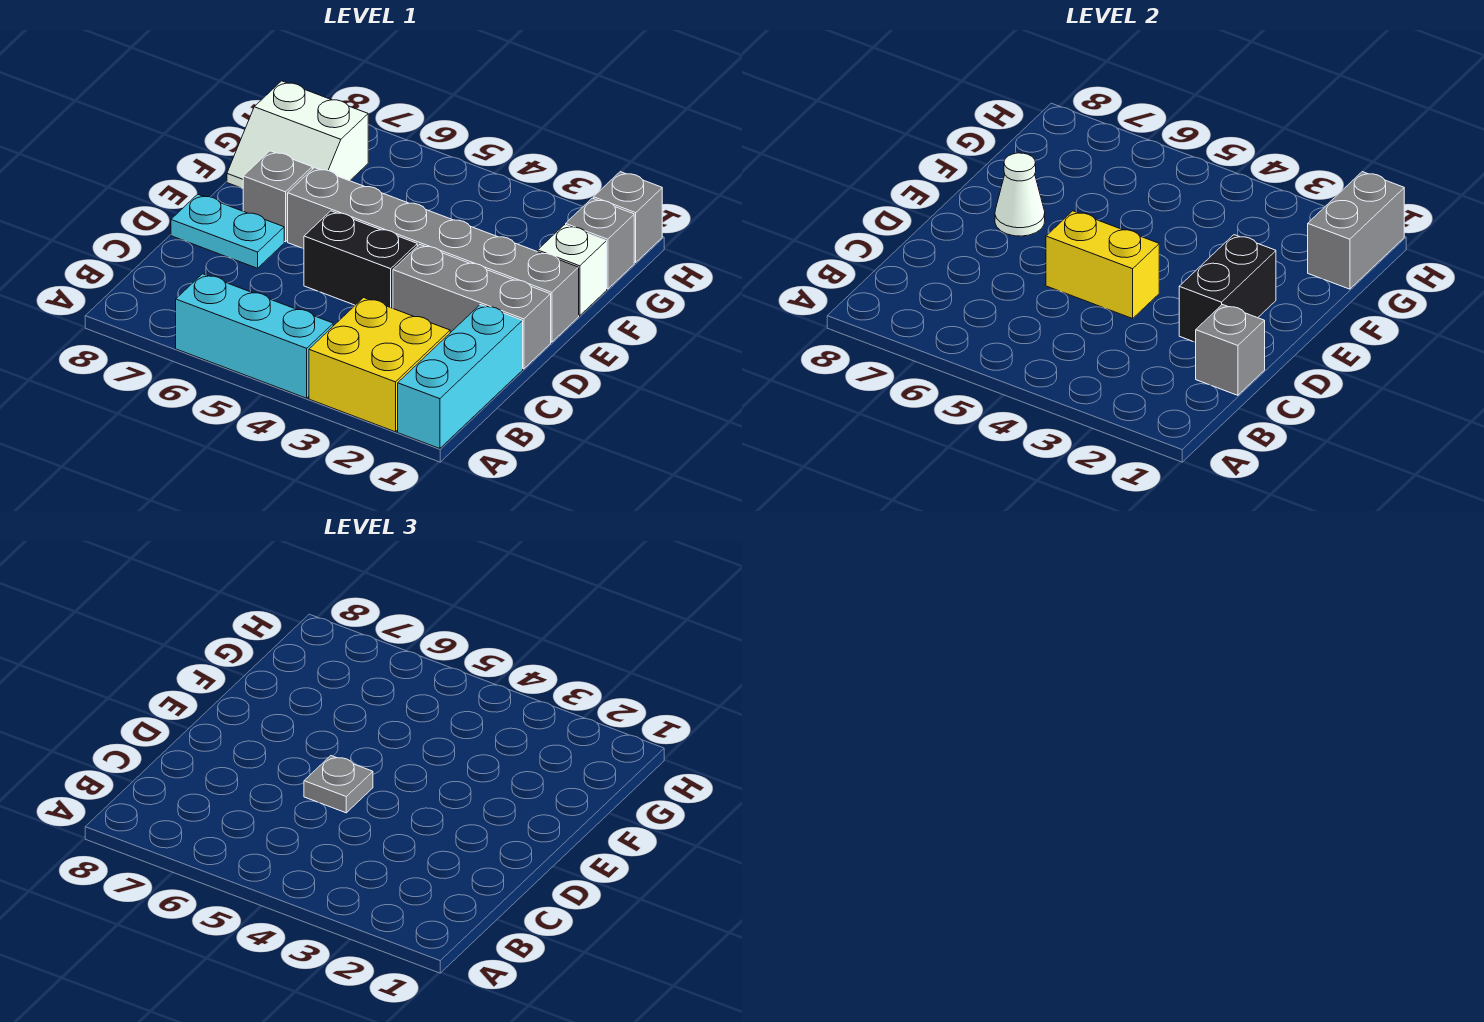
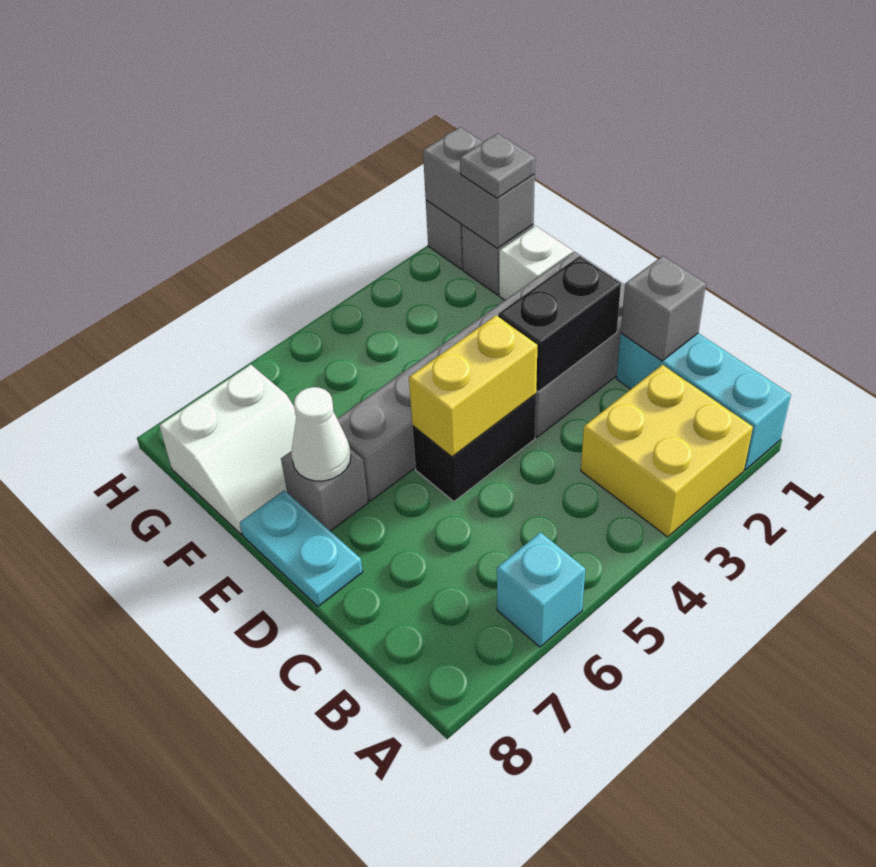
cyan brick A4:A6 level 1 -> cyan brick A6 level 1
black brick D2:E2 level 2 -> black brick D2:D3 level 2
grey plate D5 level 3 -> grey plate G1 level 3
cyan plate D7:D8 level 1 -> cyan plate D8:E8 level 1

